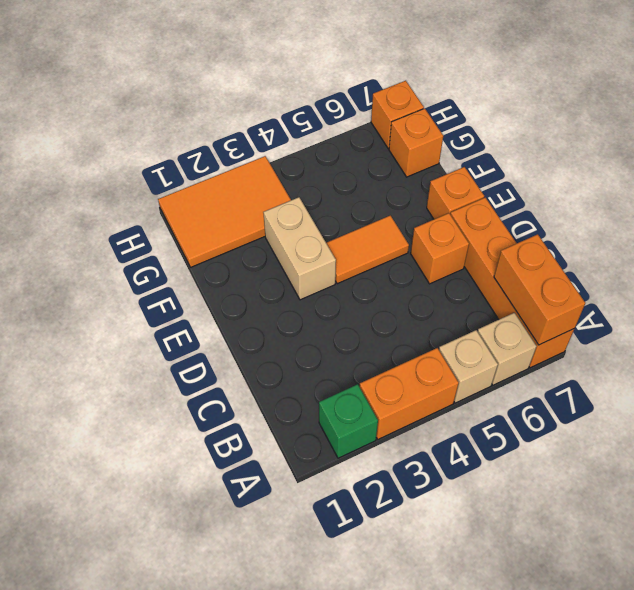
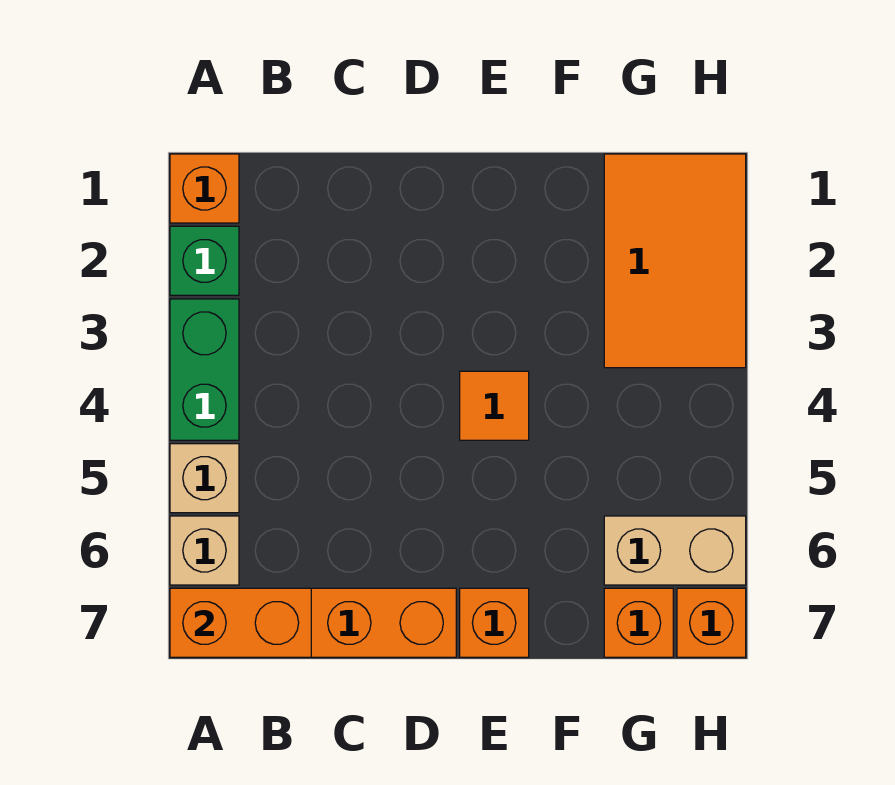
orange brick A3:A4 level 1 -> green brick A3:A4 level 1
orange brick D6 level 1 -> orange brick A1 level 1
tan brick E3:F3 level 1 -> tan brick G6:H6 level 1
orange tile E4:E5 level 1 -> orange tile E4 level 1

